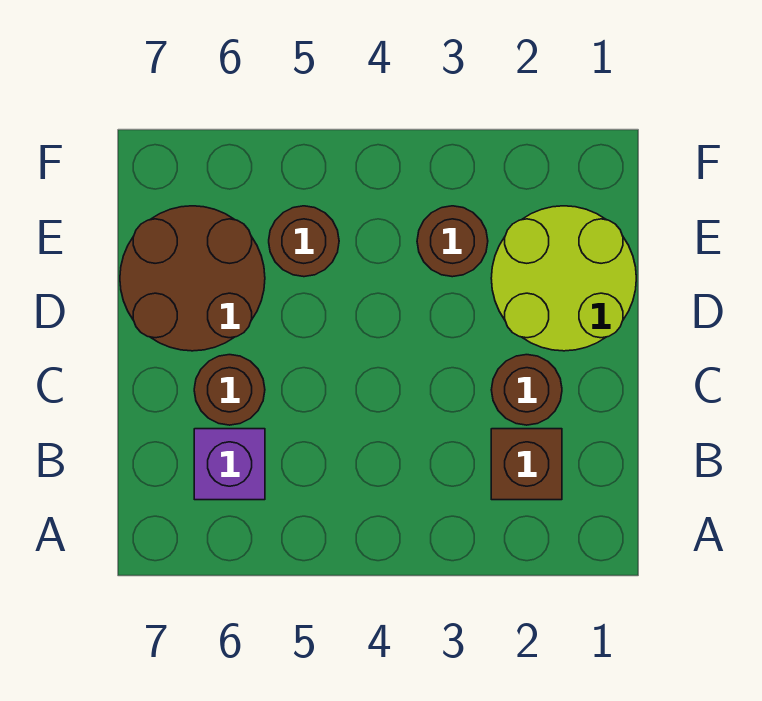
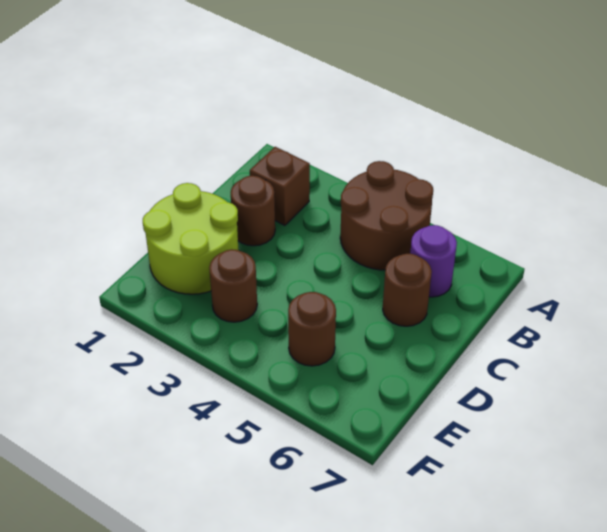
purple brick B6 level 1 -> purple round brick B6 level 1
brown round brick D6:E7 level 1 -> brown round brick A4:B5 level 1

